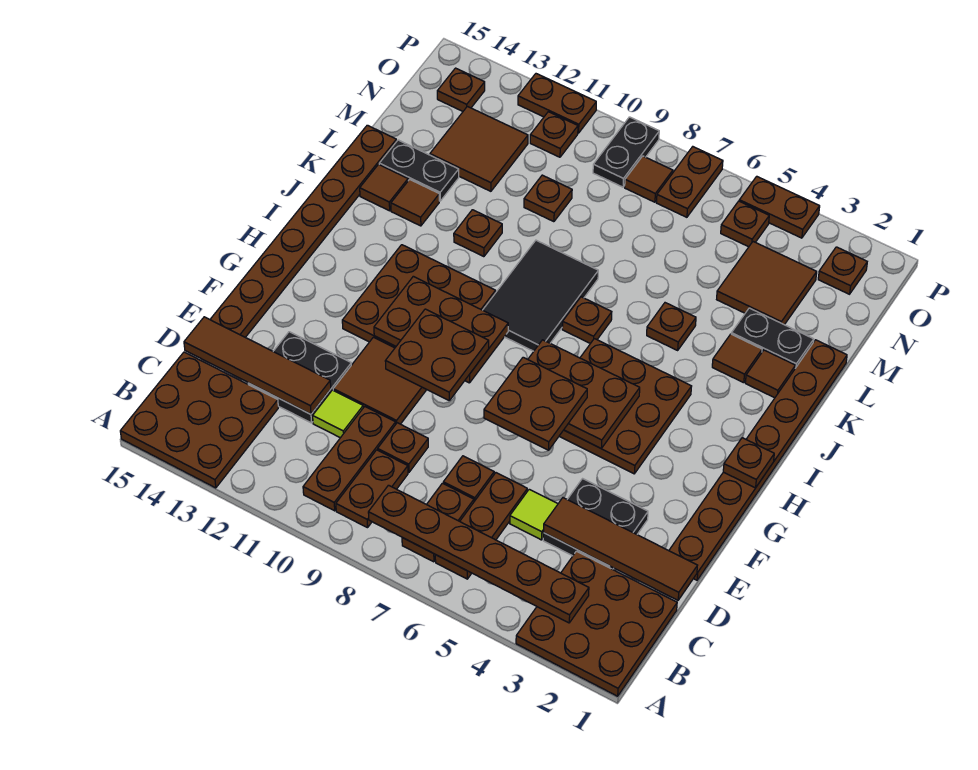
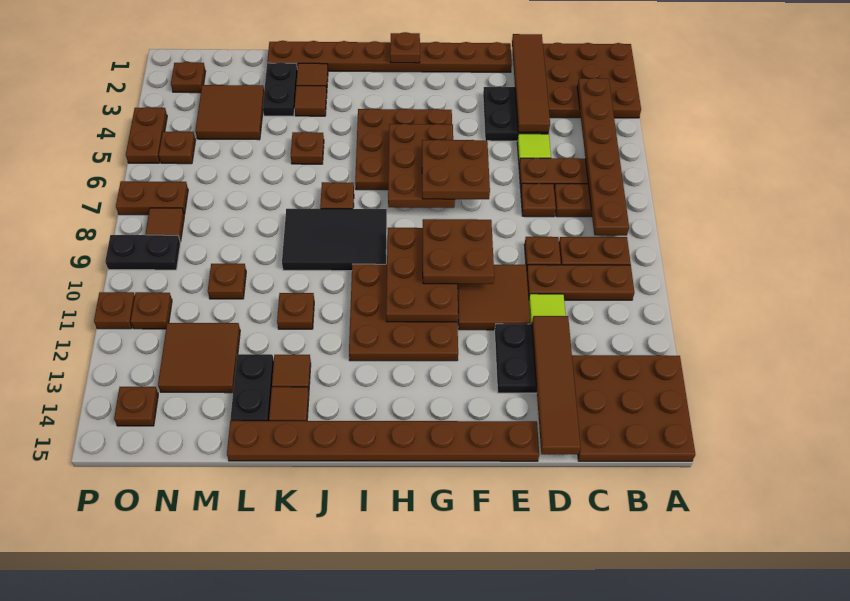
brown plate P11:P12 level 1 -> brown plate P11 level 1

